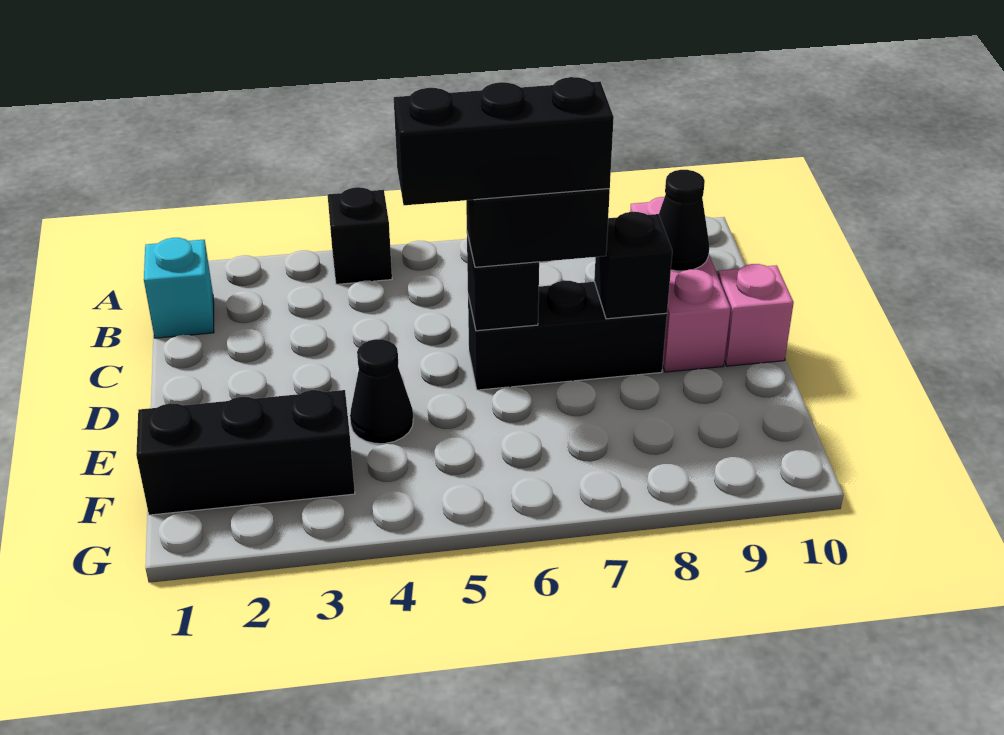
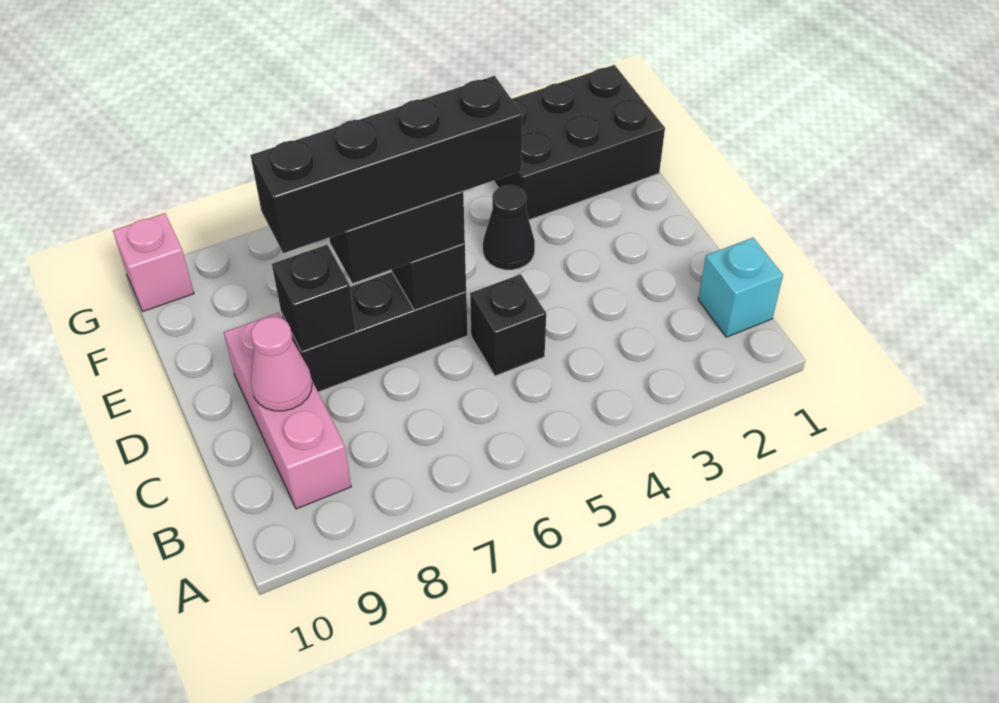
black brick A4 level 1 -> black brick C5 level 1
black cone C9 level 2 -> pink cone C9 level 2
black brick D5:D7 level 4 -> black brick D5:D8 level 4
pink brick D10 level 1 -> pink brick G10 level 1
black brick F1:F3 level 1 -> black brick F1:G3 level 1

